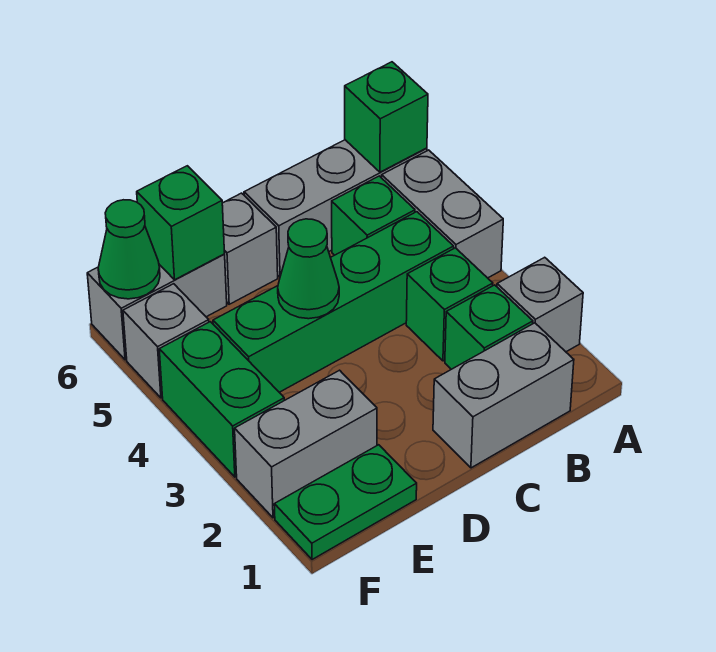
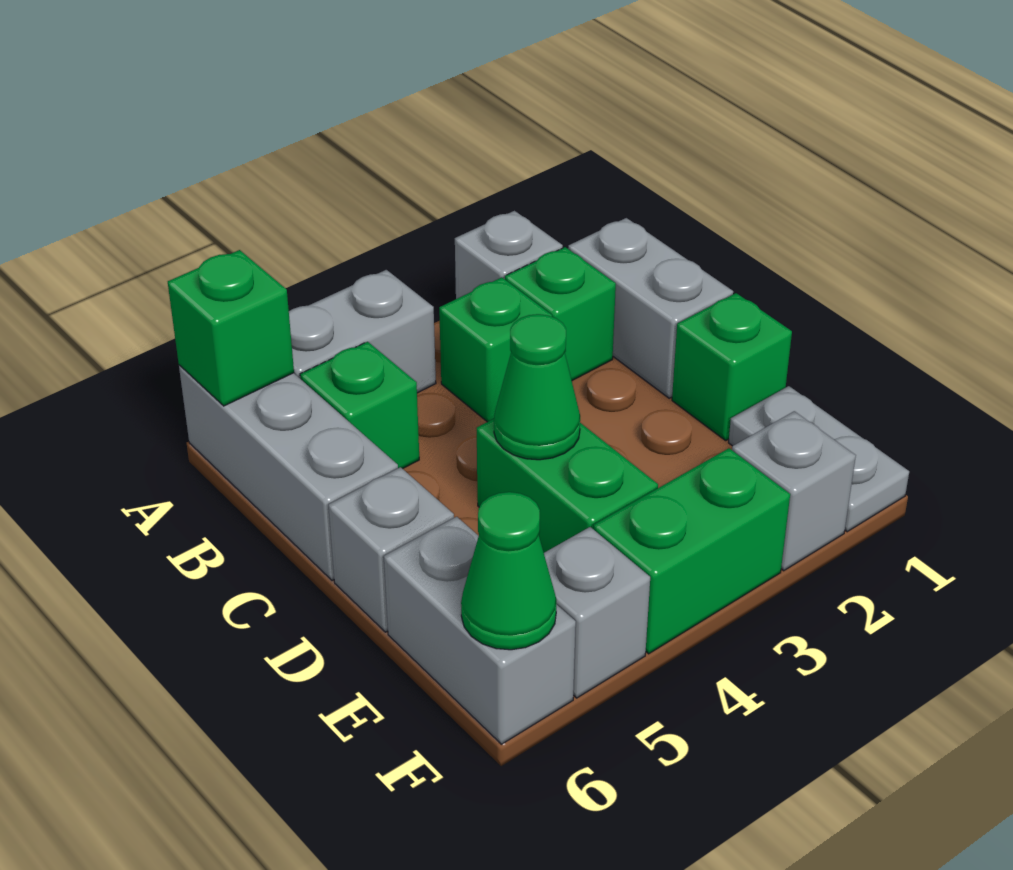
green brick B4:E4 level 1 -> green brick D4:E4 level 1
green plate E1:F1 level 1 -> grey plate E1:F1 level 1
grey brick E2:F2 level 1 -> grey brick F2 level 1
green brick E6 level 2 -> green brick D1 level 1

